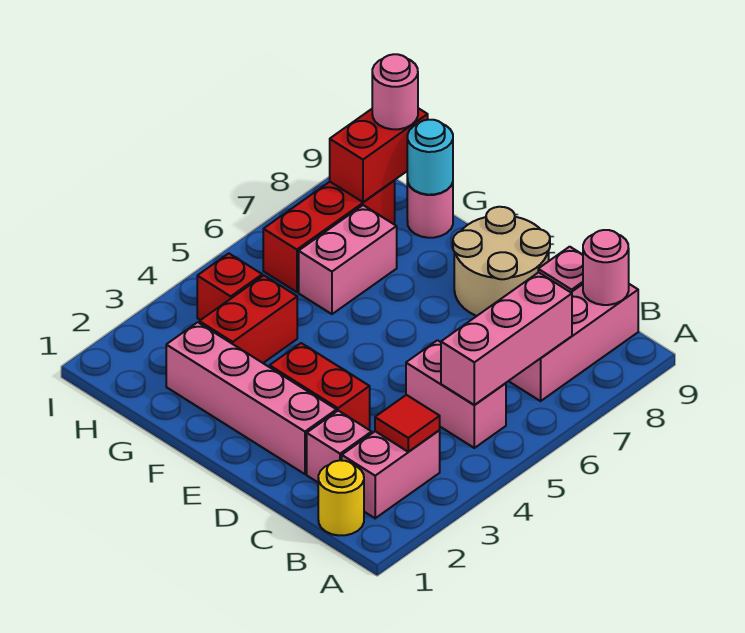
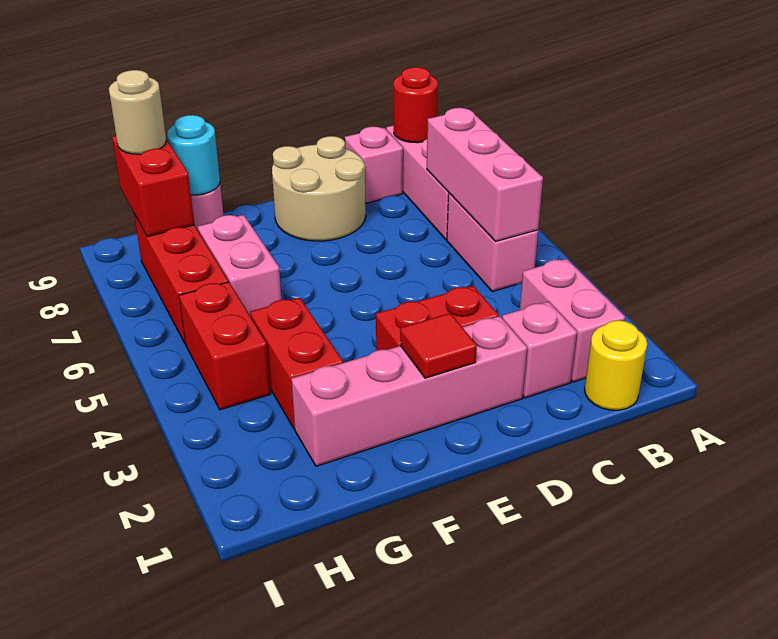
red tile B3 level 2 -> red tile E2 level 2
pink brick B5:C5 level 1 -> pink brick B5:B6 level 1
pink round brick B9 level 2 -> red round brick B9 level 2
red brick H4 level 1 -> red brick H4:H5 level 1
pink round brick H9 level 3 -> tan round brick H9 level 3

